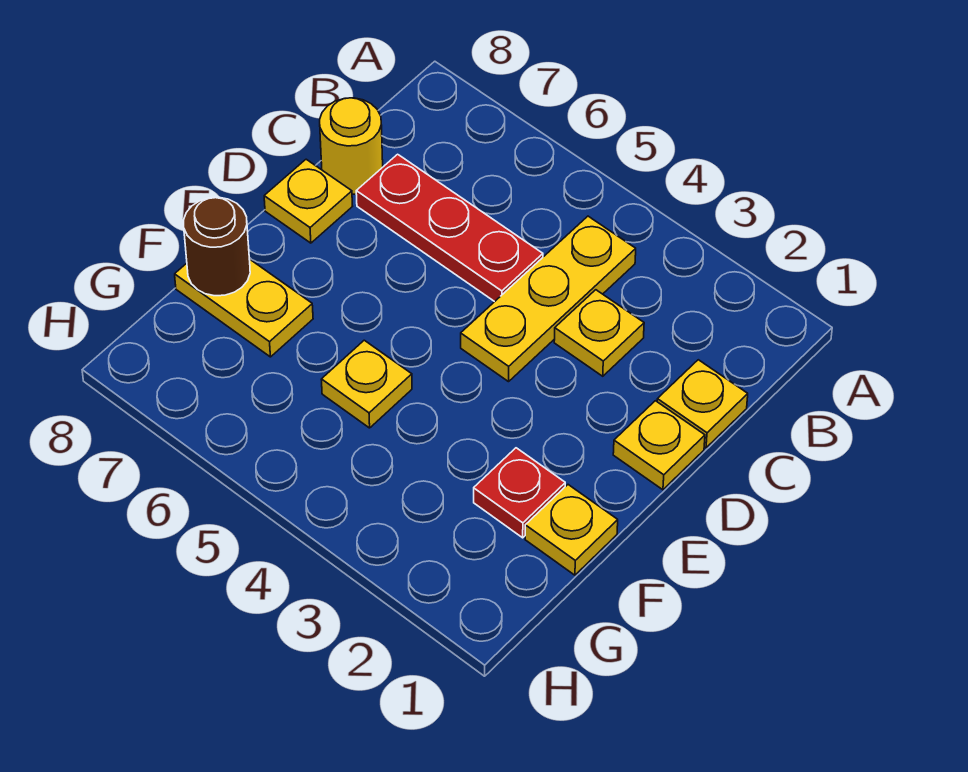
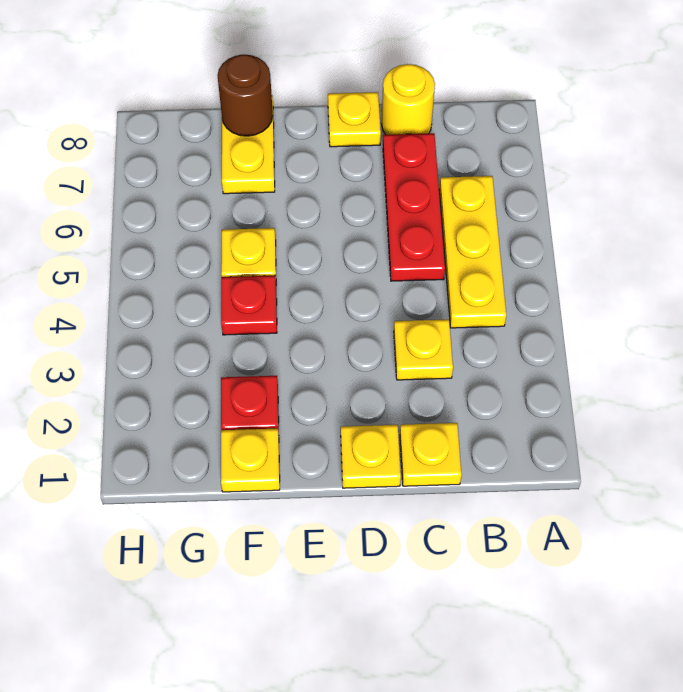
yellow plate B4:D4 level 1 -> yellow plate B4:B6 level 1
none -> red plate F4 level 1

